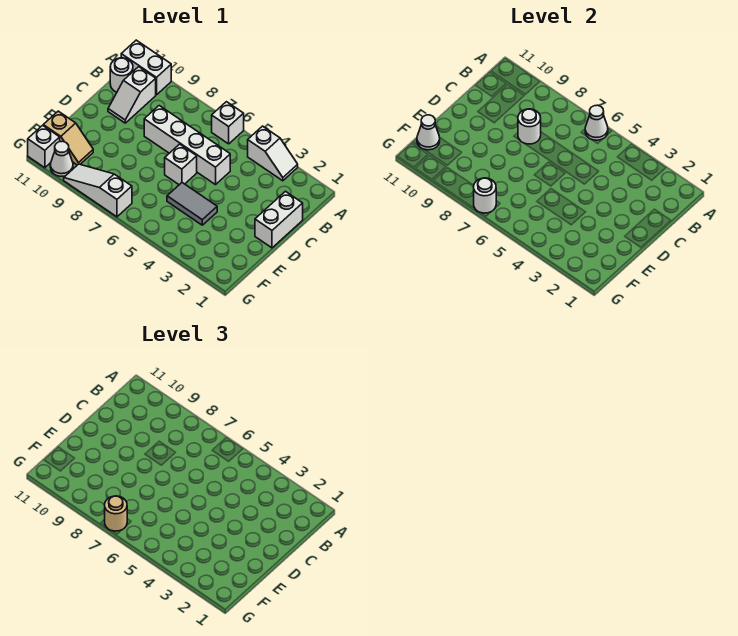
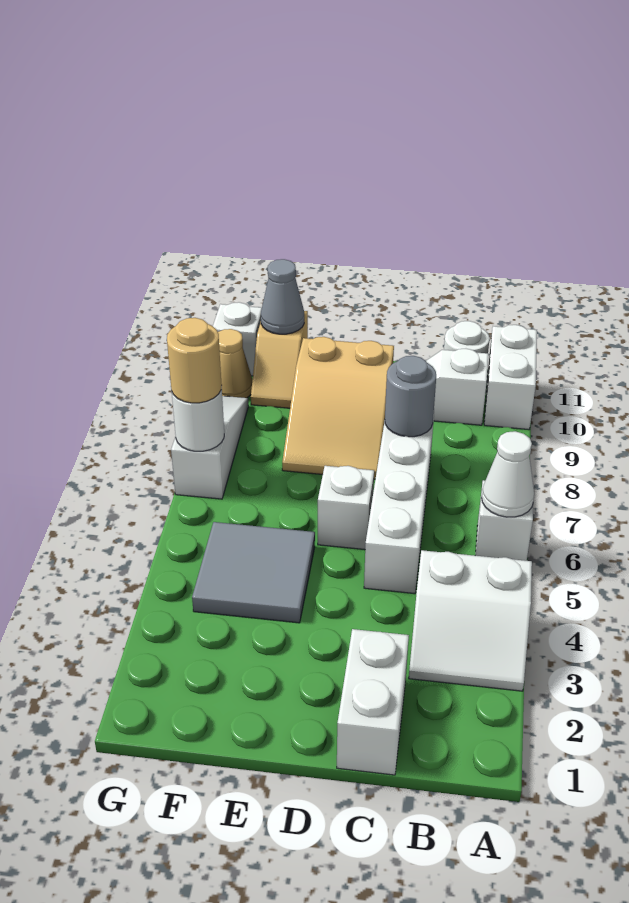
white slope A3:A4 level 1 top 4 -> white slope A3:B4 level 1 top 4
white brick C1:D1 level 1 -> white brick C1:C2 level 1
white round brick C8 level 2 -> grey round brick C8 level 2
none -> tan slope D8:E10 level 1 top 10
grey tile E4:E5 level 1 -> grey tile E4:F5 level 1
white cone F11 level 2 -> grey cone F11 level 2
white cone G10 level 1 -> tan cone G10 level 1

